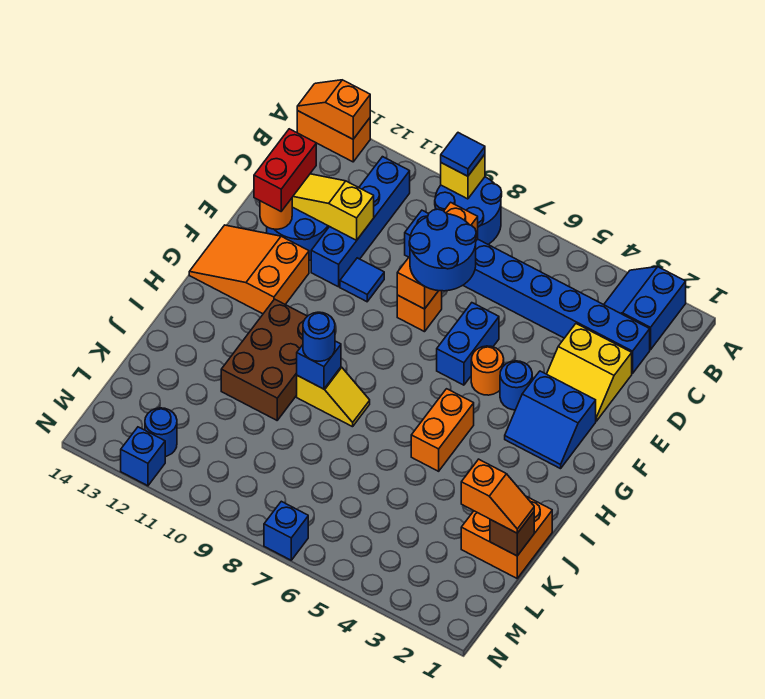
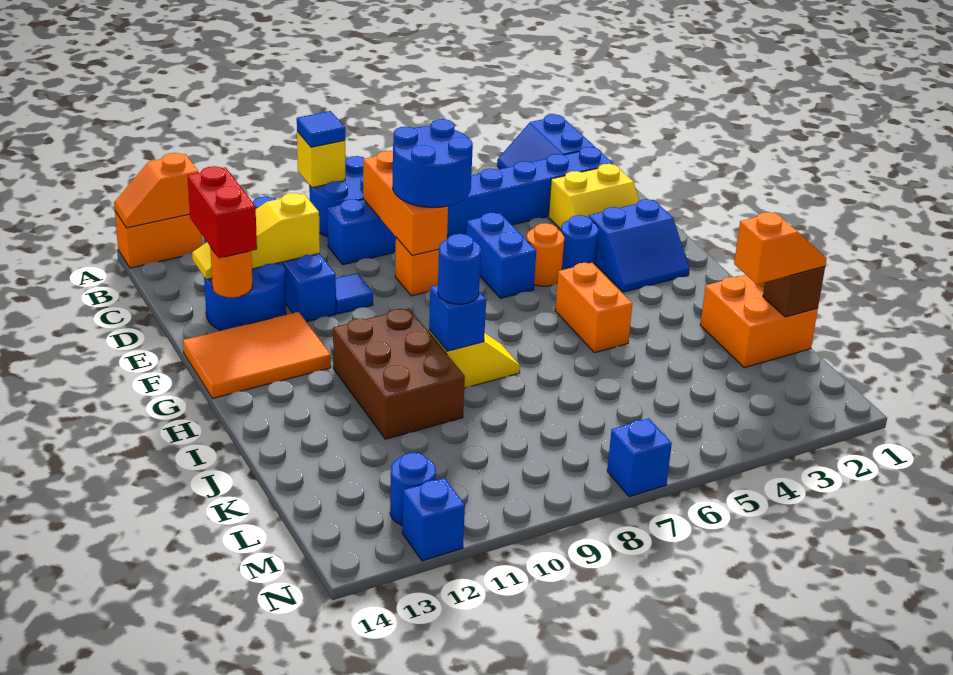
orange slope F12:G14 level 1 top 12 -> orange tile F12:G14 level 1

